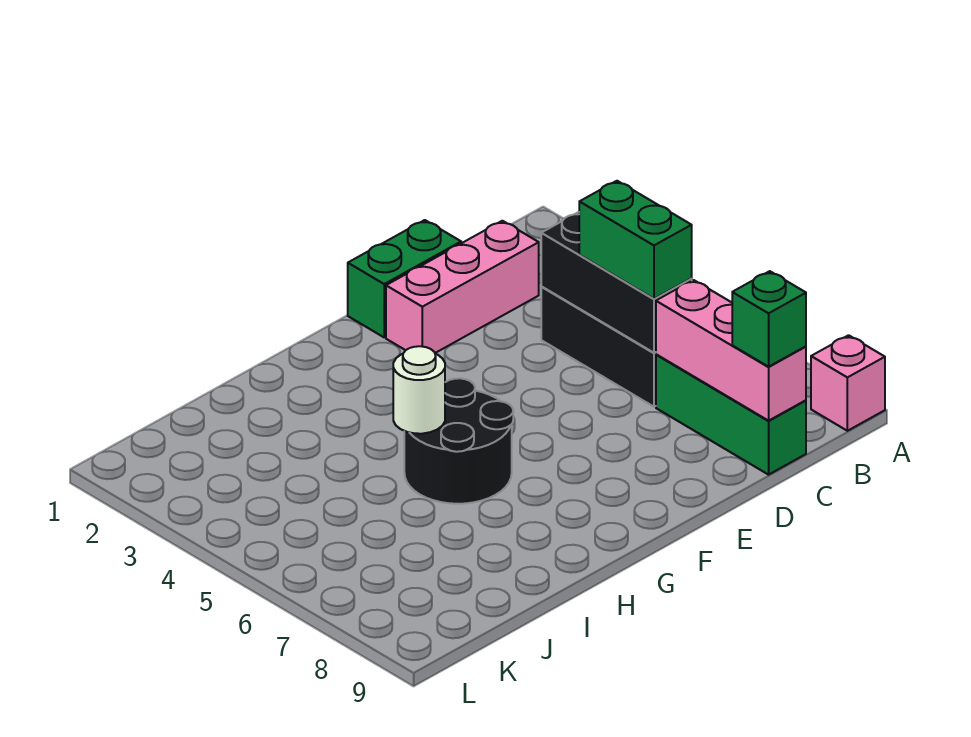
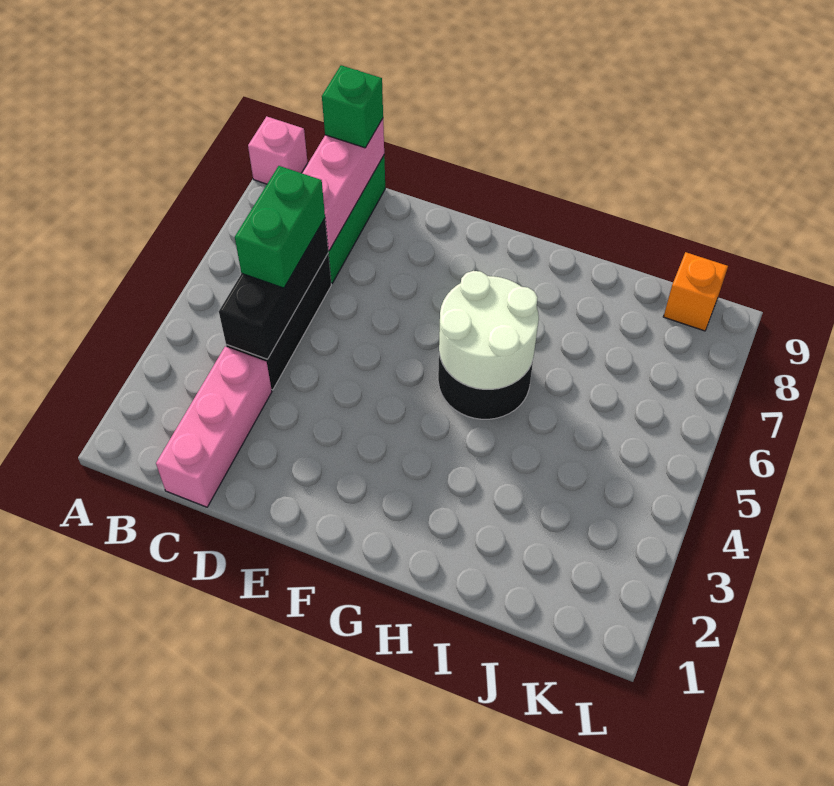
pink brick C2:E2 level 1 -> pink brick C1:C3 level 1
green brick D1:E1 level 1 -> none
white round brick H5 level 2 -> white round brick G5:H6 level 2
none -> orange brick K9 level 1

